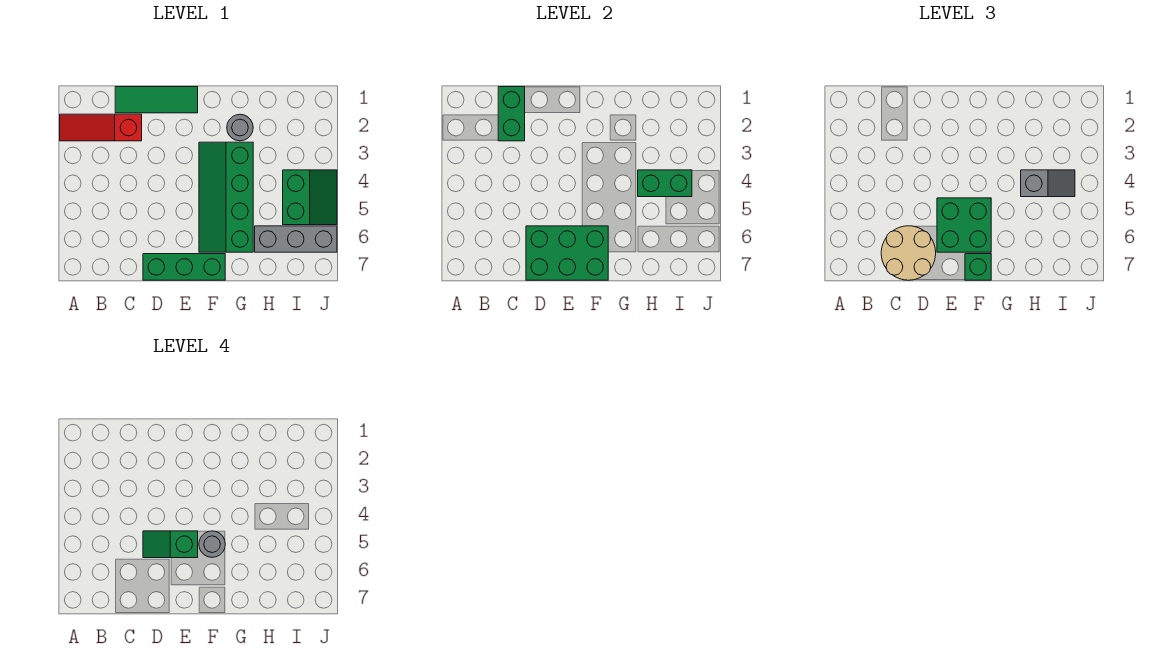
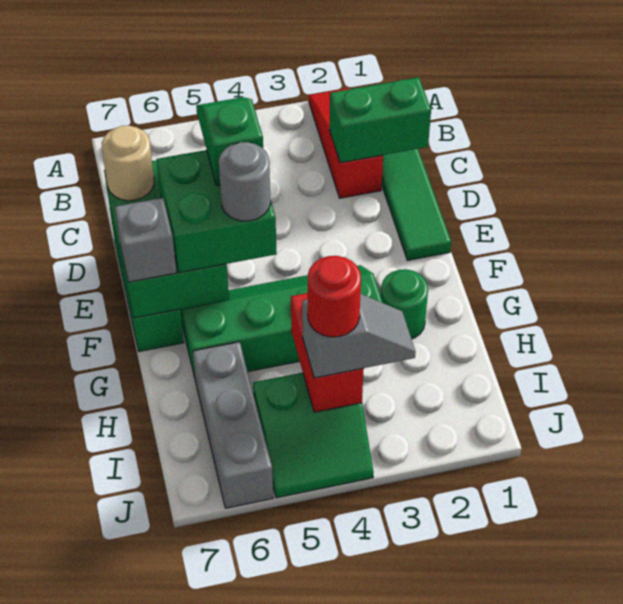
tan round brick C6:D7 level 3 -> tan round brick D7 level 3
green brick F7 level 3 -> grey brick F7 level 3
grey round brick G2 level 1 -> green round brick G2 level 1
green brick H4:I4 level 2 -> red brick H4:I4 level 2
grey slope H4:I4 level 3 top H -> grey slope I3:I4 level 3 top 4
none -> red round brick I4 level 4

